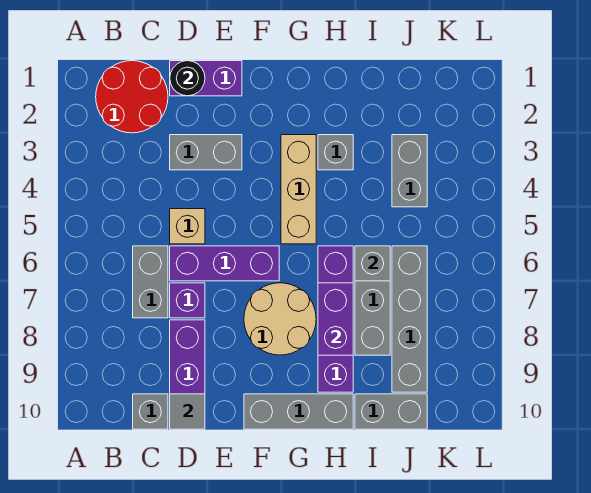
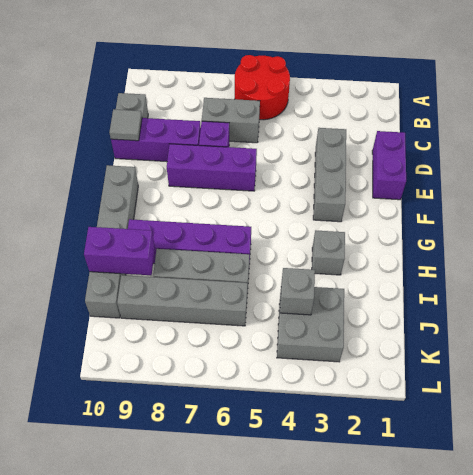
red round brick B1:C2 level 1 -> red round brick A5:B6 level 1
black round brick D1 level 2 -> none
grey brick D3:E3 level 1 -> grey brick D3:F3 level 1
tan brick D5 level 1 -> none
purple brick D6:F6 level 1 -> purple brick E6:E8 level 1
tan round brick F7:G8 level 1 -> none
tan brick G3:G5 level 1 -> none
purple brick H7:H8 level 2 -> purple brick I9:I10 level 2
grey brick I6 level 2 -> grey brick J4 level 2
grey brick J3:J4 level 1 -> grey brick J3:K4 level 1

